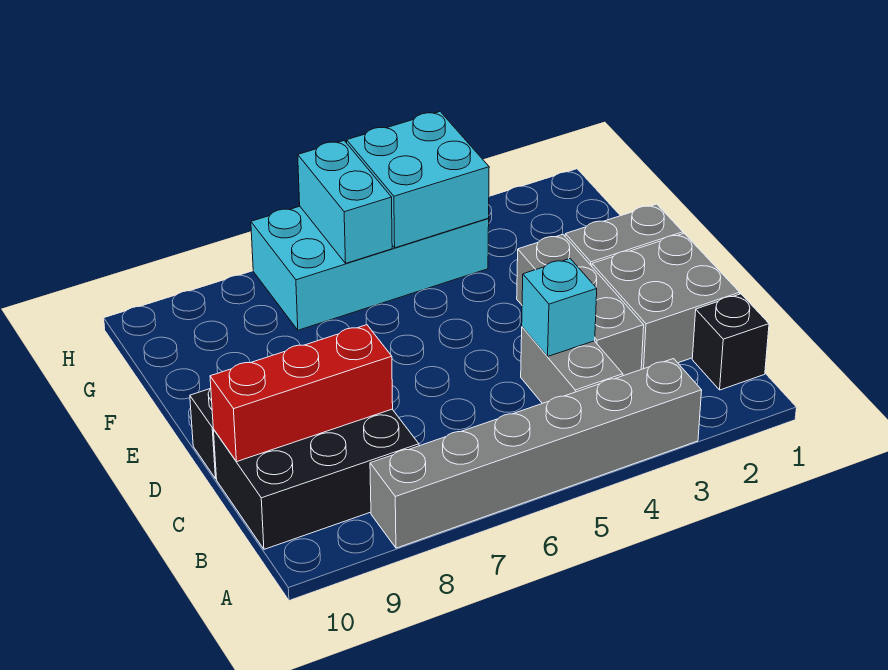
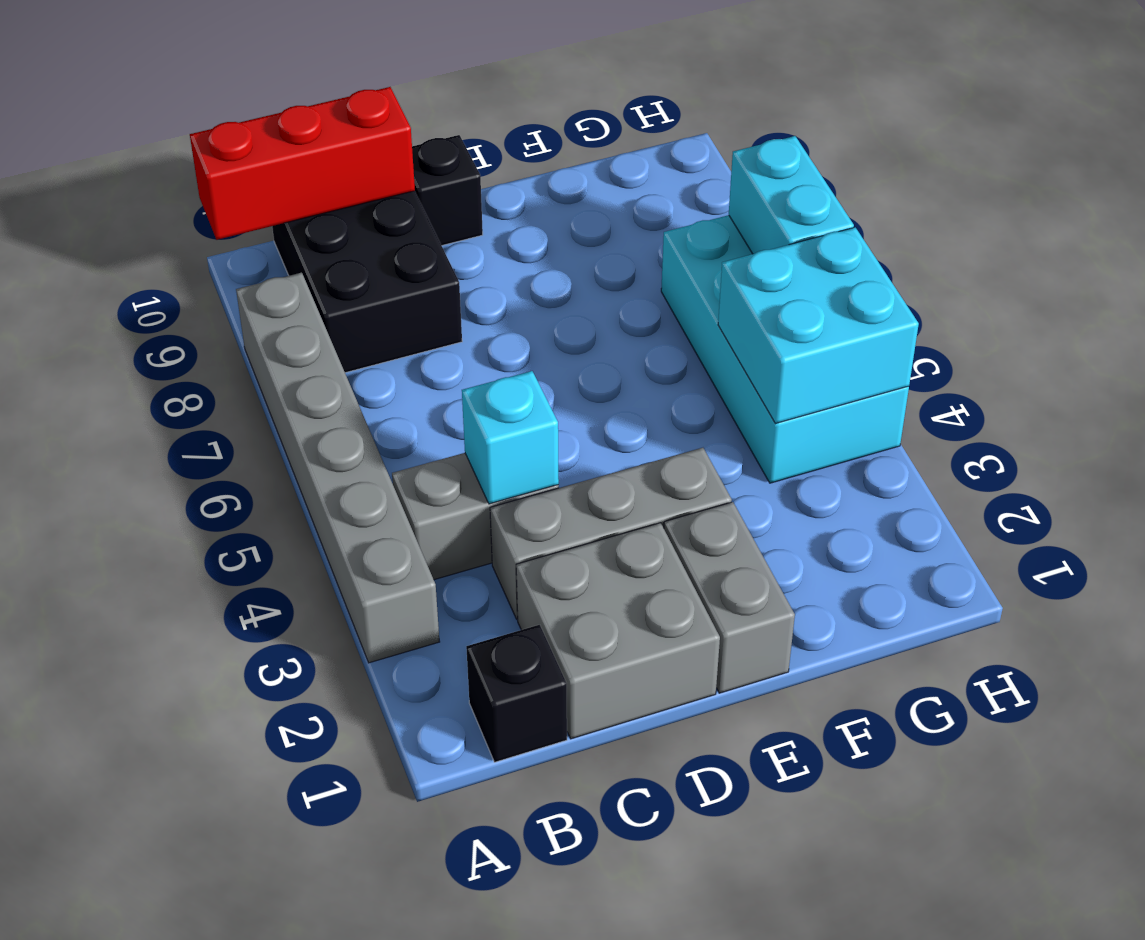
red brick C8:C10 level 2 -> red brick A10:C10 level 2
cyan brick G6:H6 level 2 -> cyan brick H6:H7 level 2

